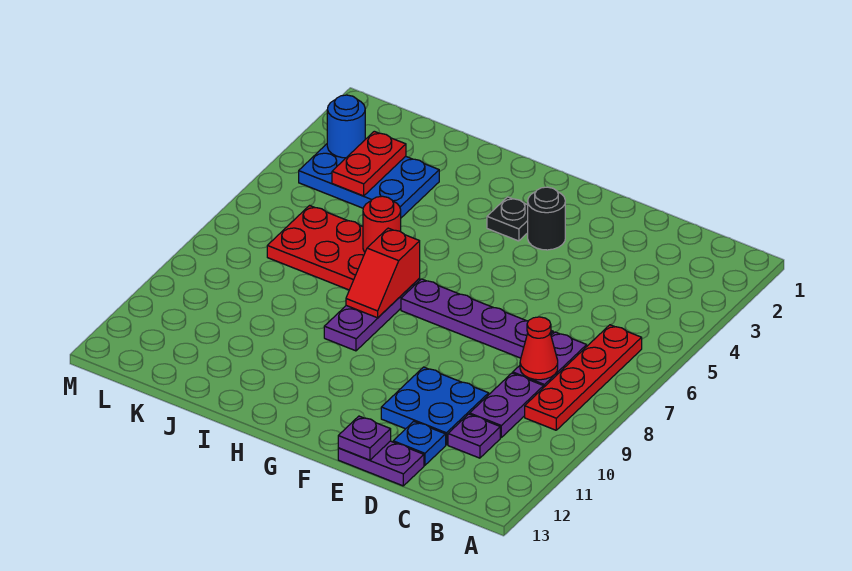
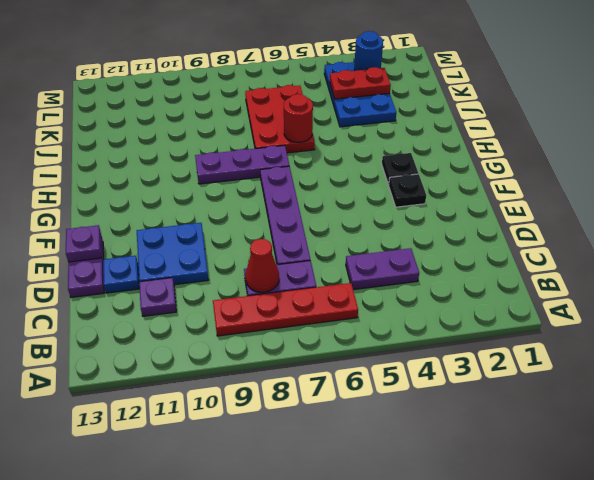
purple plate C9:C10 level 1 -> purple plate C4:C5 level 1
black round brick F3 level 1 -> black plate F3 level 1
red slope H7:H8 level 2 top 7 -> none

